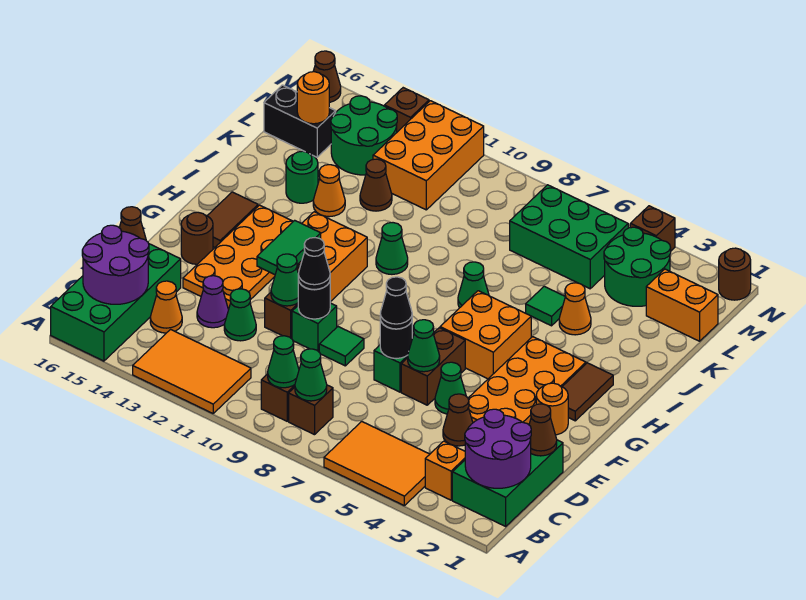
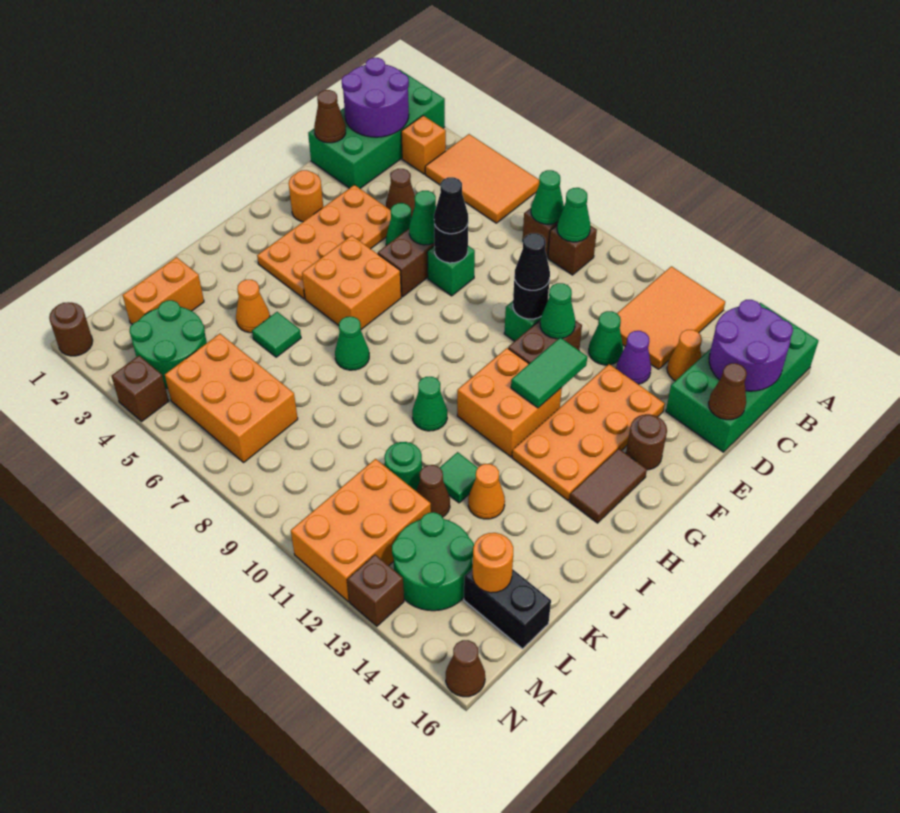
orange tile A11:B13 level 1 -> orange tile A12:C13 level 1
green brick B1:D2 level 1 -> green brick A1:D2 level 1
green tile E9 level 1 -> green tile J12 level 1
brown tile G2:H2 level 1 -> none
green round brick J14 level 1 -> green round brick K11 level 1
orange brick L1:L2 level 1 -> orange brick K2:L2 level 1
green brick L5:M7 level 1 -> orange brick L5:M7 level 1

